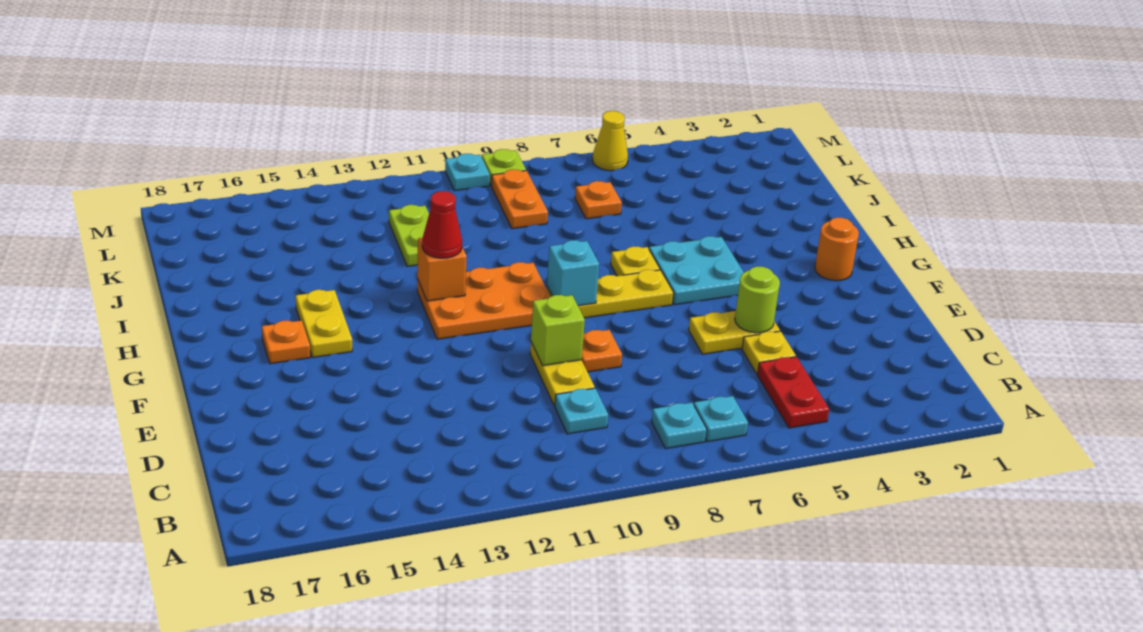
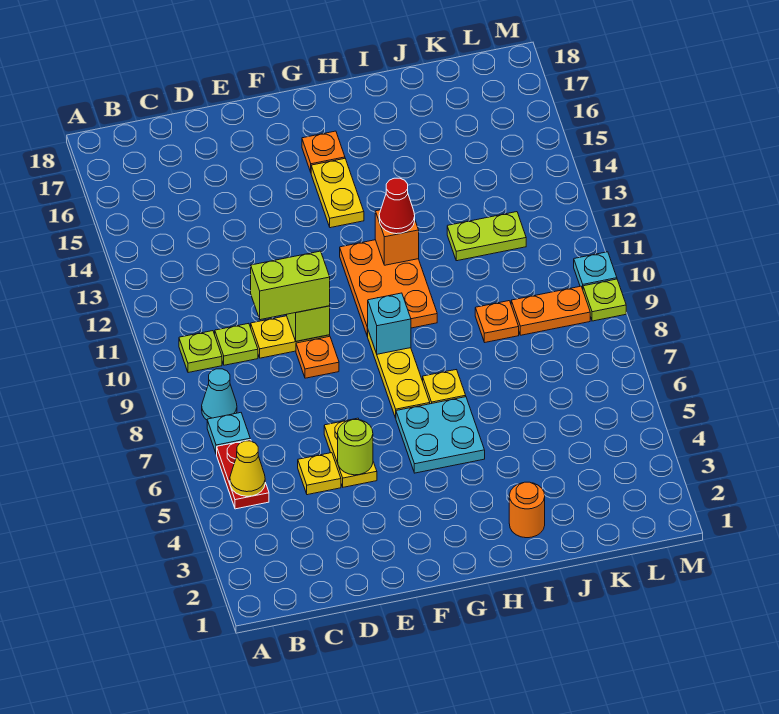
red plate B5:C5 level 1 -> red plate B5:B6 level 1
cyan plate B8 level 1 -> cyan cone B8 level 1
none -> lime plate B10 level 1
cyan plate C10 level 1 -> lime plate C10 level 1
none -> lime brick D10:E10 level 3
orange round brick G2 level 1 -> orange round brick I2 level 1
yellow plate G15:H15 level 1 -> yellow plate G14:G15 level 1
orange plate K7 level 1 -> orange plate J9 level 1
yellow cone M6 level 1 -> yellow cone B5 level 2

